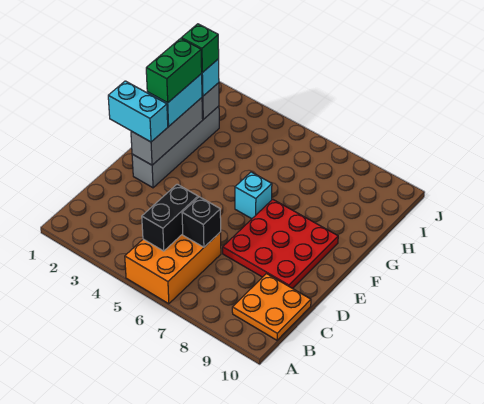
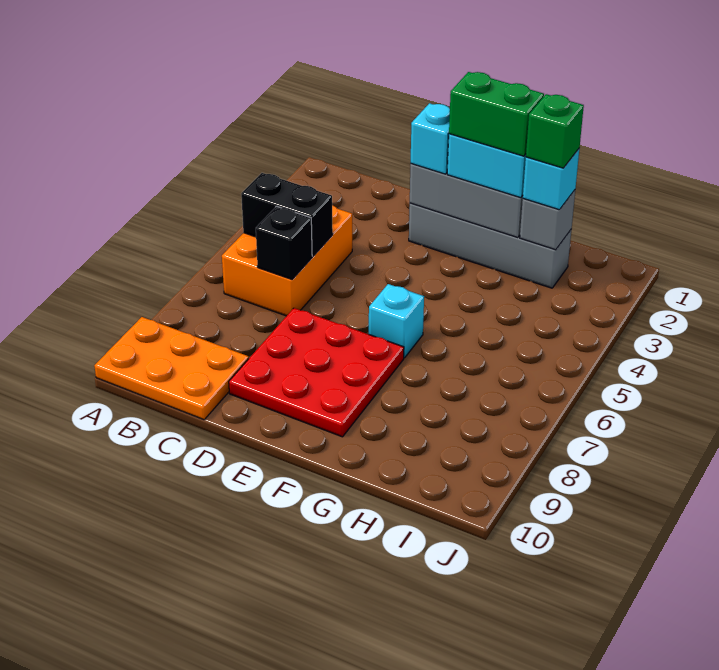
orange brick A5:C6 level 1 -> orange brick B4:C6 level 1
orange plate B9:C10 level 1 -> orange plate A9:C10 level 1
cyan brick E1:E2 level 3 -> cyan brick E2 level 3

